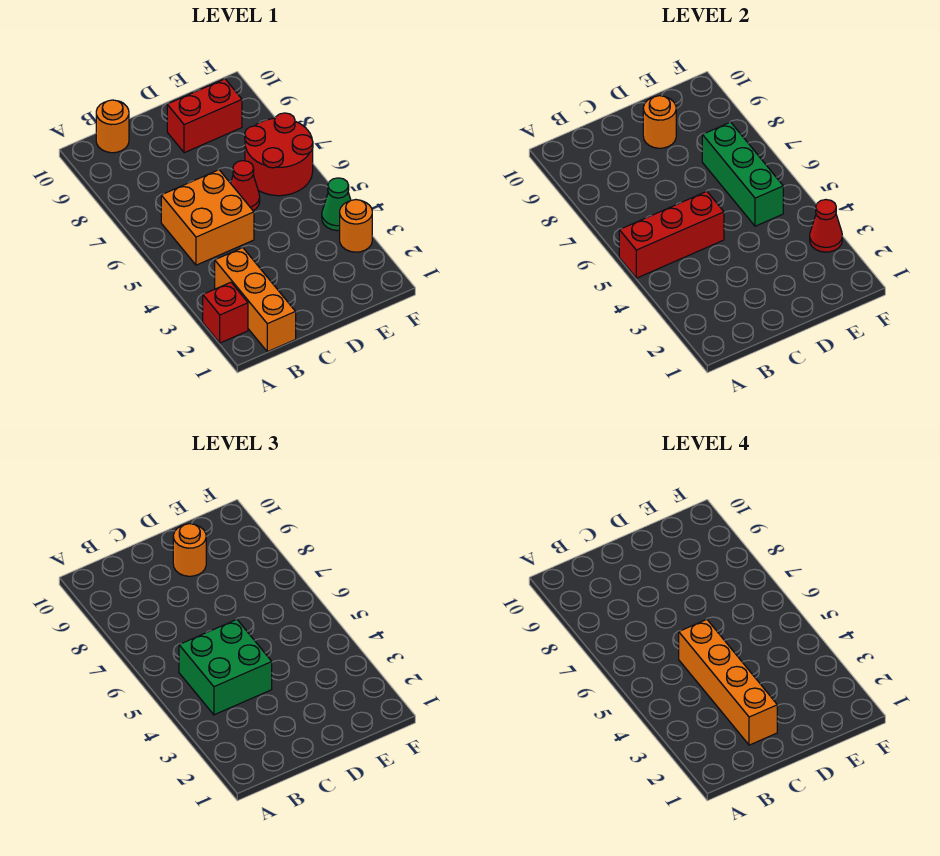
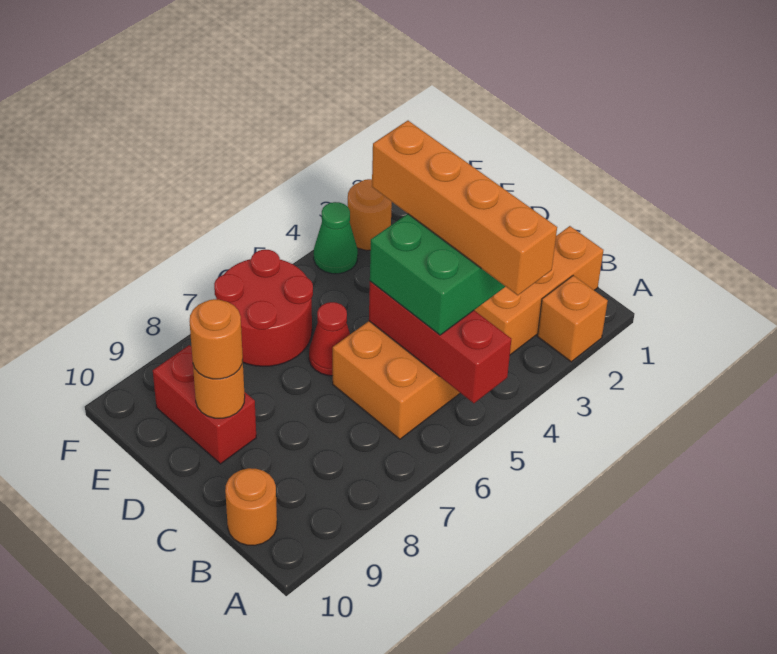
red brick A2 level 1 -> orange brick A2 level 1
orange brick C2:C5 level 4 -> orange brick A4:D4 level 4
green brick E5:E7 level 2 -> none
red cone F3 level 2 -> none

